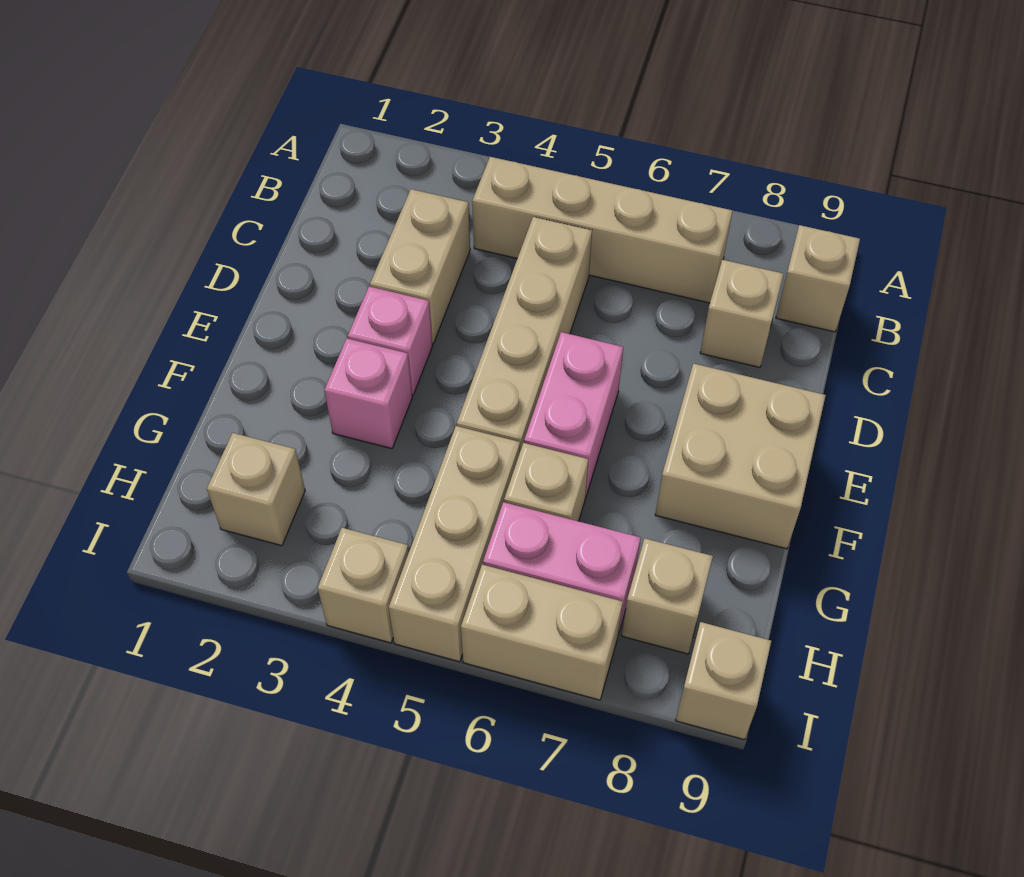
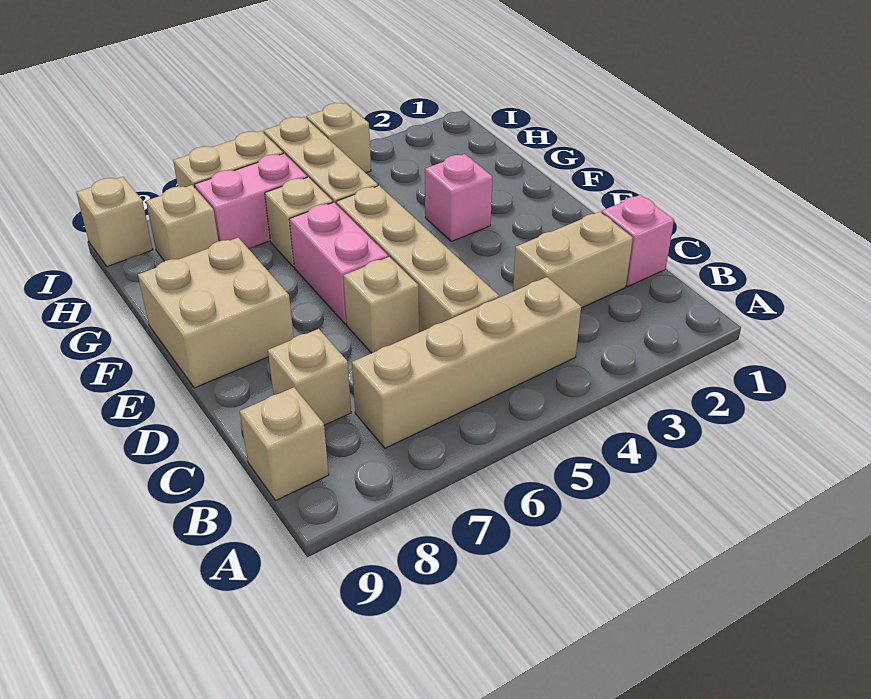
tan brick C3:D3 level 1 -> tan brick C2:C3 level 1
pink brick E3 level 1 -> pink brick C1 level 1
tan brick H2 level 1 -> tan brick D6 level 1

